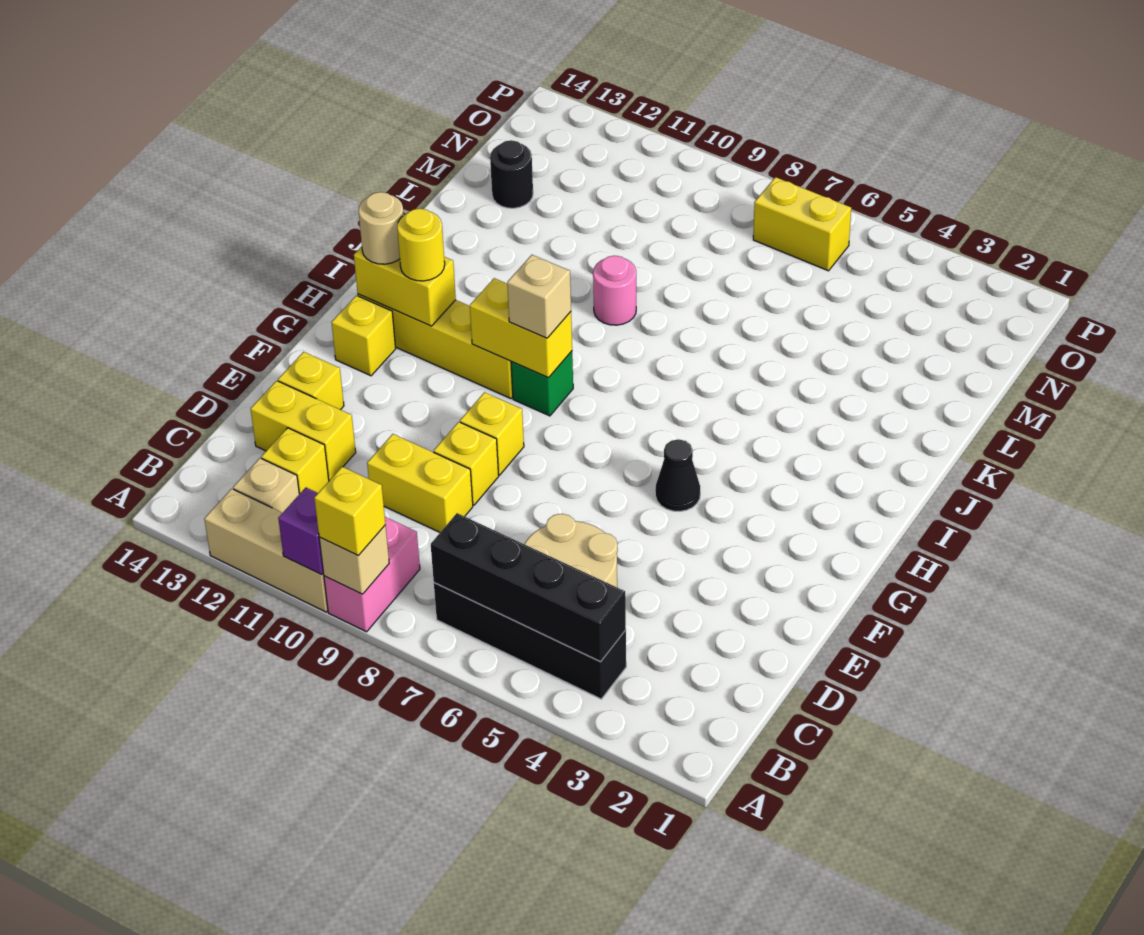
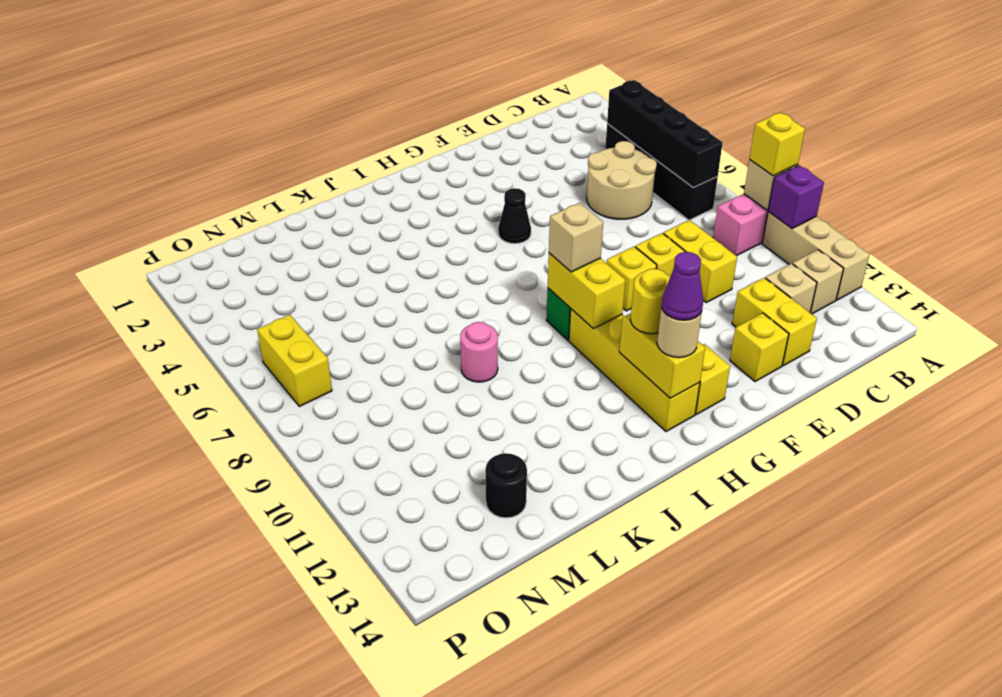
yellow brick C12 level 1 -> tan brick C12 level 1
none -> purple cone H13 level 4

